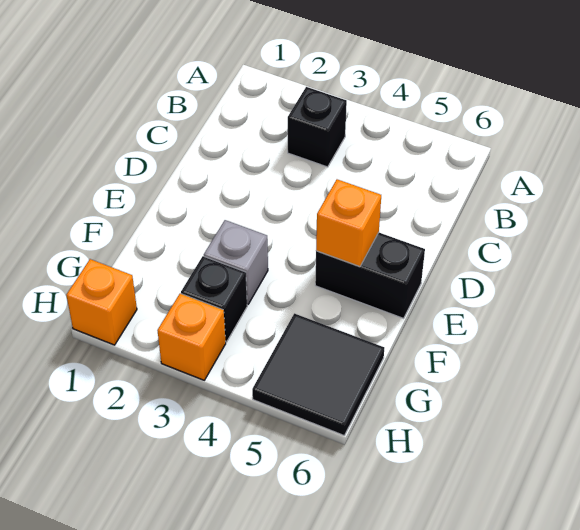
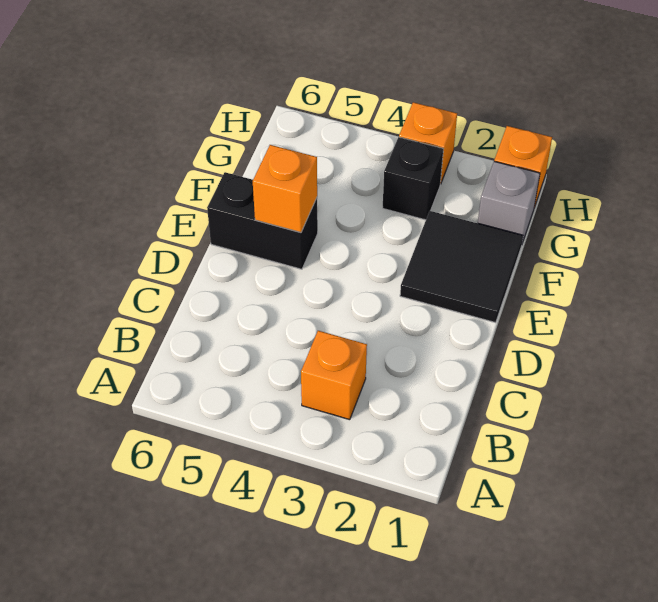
black brick B3 level 1 -> orange brick B3 level 1
grey brick F3 level 1 -> grey brick G1 level 1
black tile G5:H6 level 1 -> black tile E1:F2 level 1

